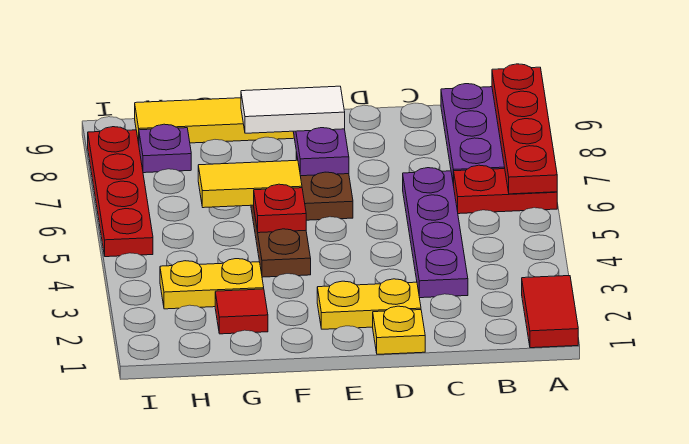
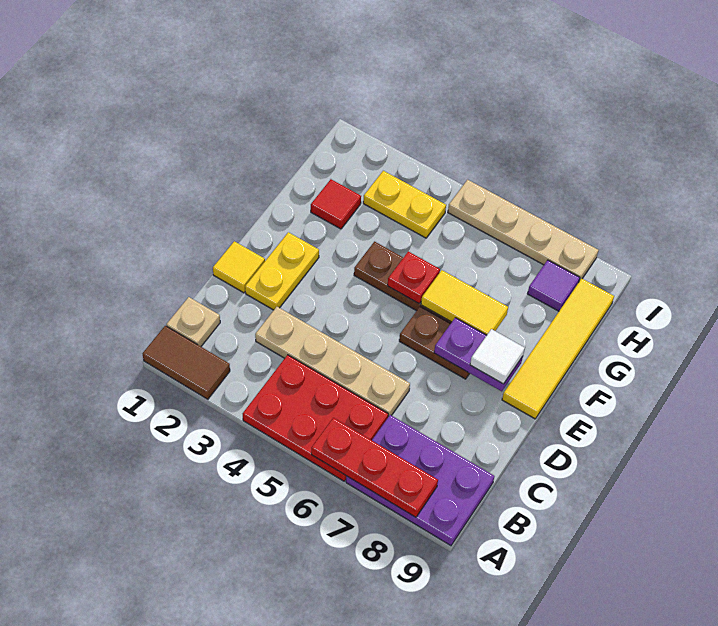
red tile A1:A2 level 1 -> brown tile A1:A2 level 1
red plate A6:B6 level 1 -> red plate A4:B6 level 1
red plate A6:A9 level 2 -> red plate A6:A8 level 2
none -> tan plate B1 level 1
purple plate C3:C6 level 1 -> tan plate C3:C6 level 1
yellow plate D1 level 1 -> yellow tile D1 level 1
white tile E8:F8 level 3 -> white tile E8 level 3
yellow tile F6:G6 level 2 -> yellow tile F6:F7 level 2
yellow plate G3:H3 level 1 -> yellow plate H3:H4 level 1
purple plate H8 level 1 -> purple tile H8 level 1
red plate I5:I8 level 1 -> tan plate I5:I8 level 1

